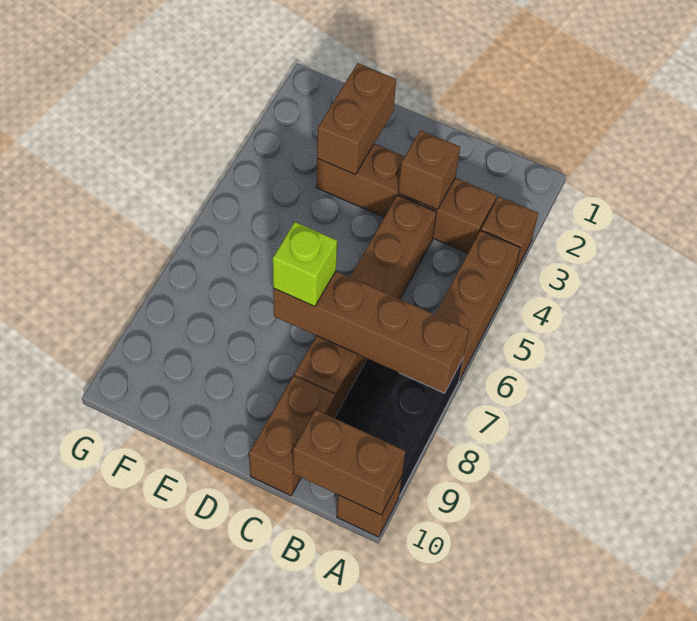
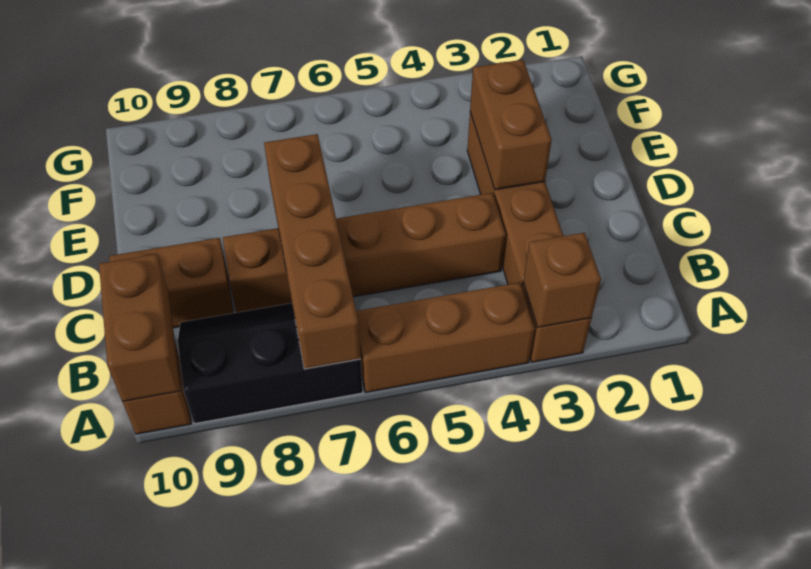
brown brick C3 level 2 -> brown brick A3 level 2
lime brick D7 level 3 -> none
brown brick E2:E3 level 2 -> brown brick D3:E3 level 2

